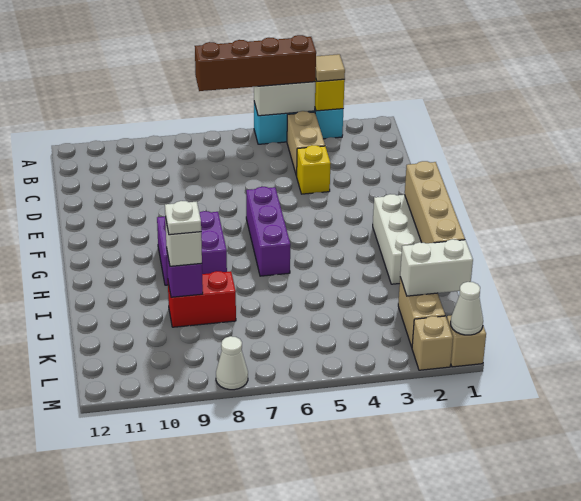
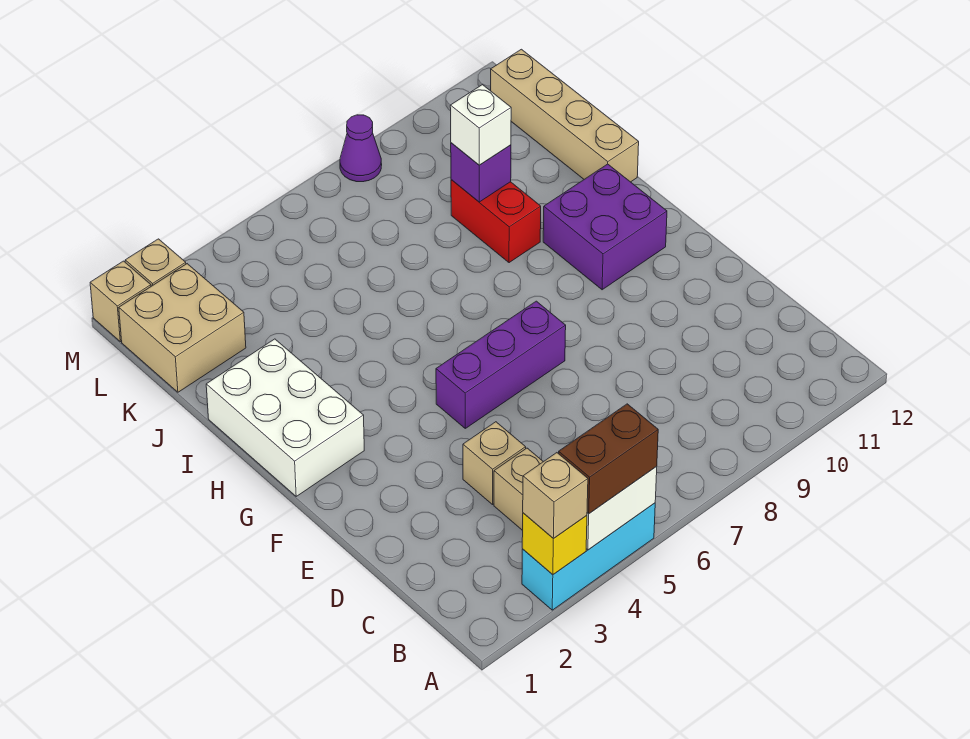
tan tile A3 level 3 -> tan brick A3 level 3
brown brick A4:A7 level 3 -> brown brick A4:A5 level 3
yellow brick D4 level 1 -> tan brick D4 level 1
purple brick F6:H6 level 1 -> purple brick F5:F7 level 1
tan brick G1:J1 level 2 -> tan brick I12:L12 level 1
purple brick G8:H9 level 1 -> purple brick G10:H11 level 1
red brick J8:J9 level 1 -> red brick I9:J9 level 1
white plate J9 level 4 -> none
white brick K1:K2 level 2 -> none
tan brick K2:L2 level 1 -> tan brick K1:L2 level 1
white cone M1 level 2 -> none
white cone M8 level 1 -> purple cone M8 level 1

